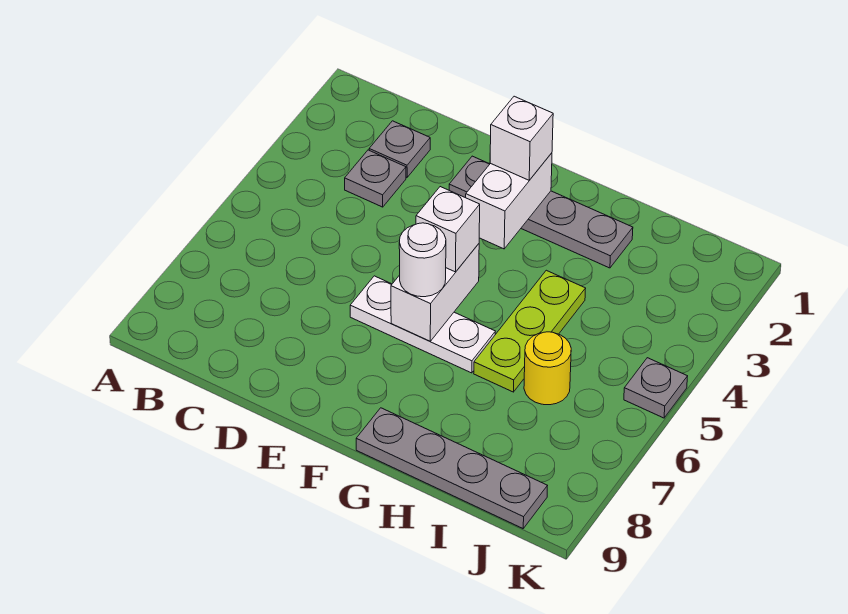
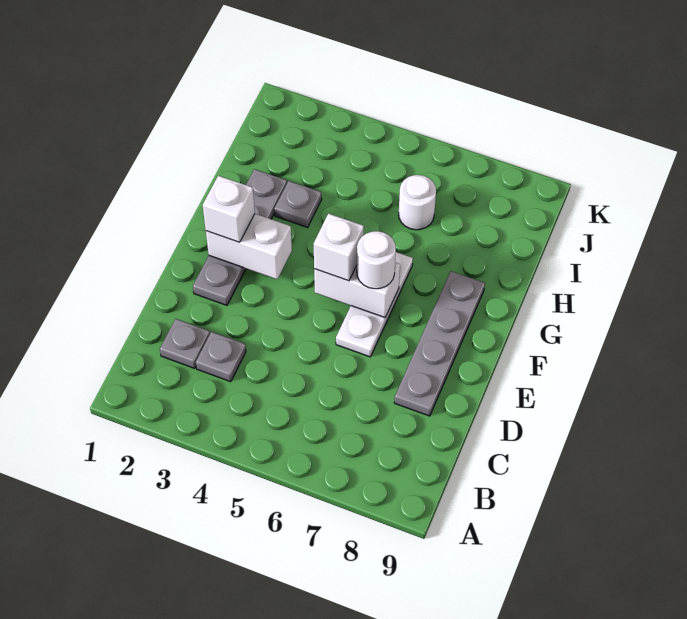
grey plate G9:J9 level 1 -> grey plate D8:G8 level 1
lime plate H4:H6 level 1 -> none
yellow round brick I6 level 1 -> white round brick I6 level 1
grey plate K5 level 1 -> grey plate H3 level 1

